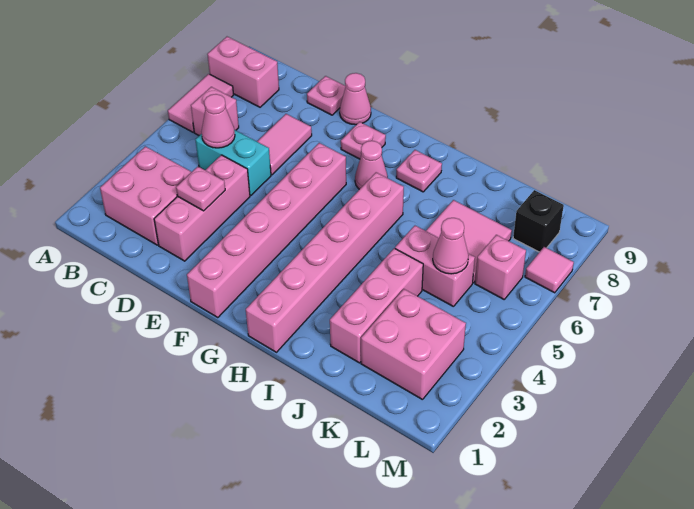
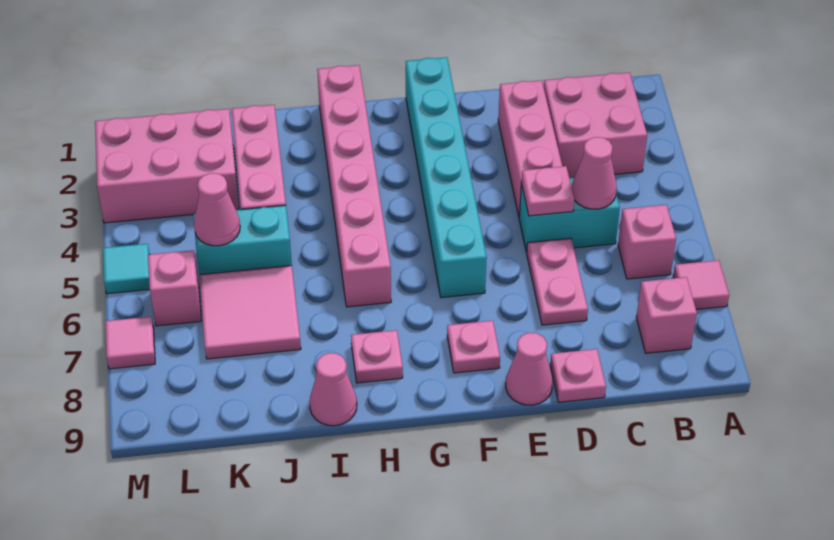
pink tile A6:A7 level 1 -> pink tile A7 level 1
pink brick A8:B8 level 1 -> pink brick B8 level 1
pink plate D3 level 2 -> pink plate D5 level 2
pink tile D6:D7 level 1 -> pink plate D6:D7 level 1
pink brick F1:F6 level 1 -> cyan brick F1:F6 level 1
pink cone G7 level 1 -> pink cone I9 level 1
pink brick J5:K5 level 1 -> cyan brick J5:K5 level 1
pink brick K2:L3 level 1 -> pink brick K2:M3 level 1
black brick L8 level 1 -> none
none -> cyan tile M5 level 1

